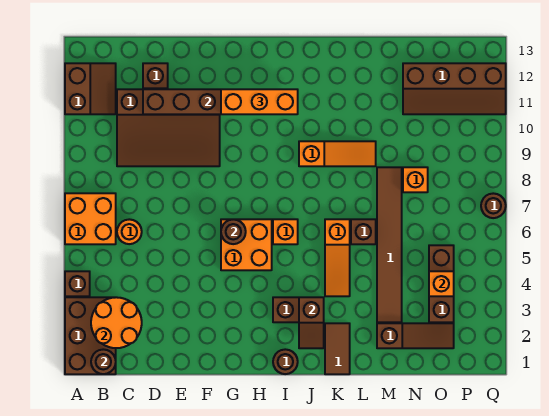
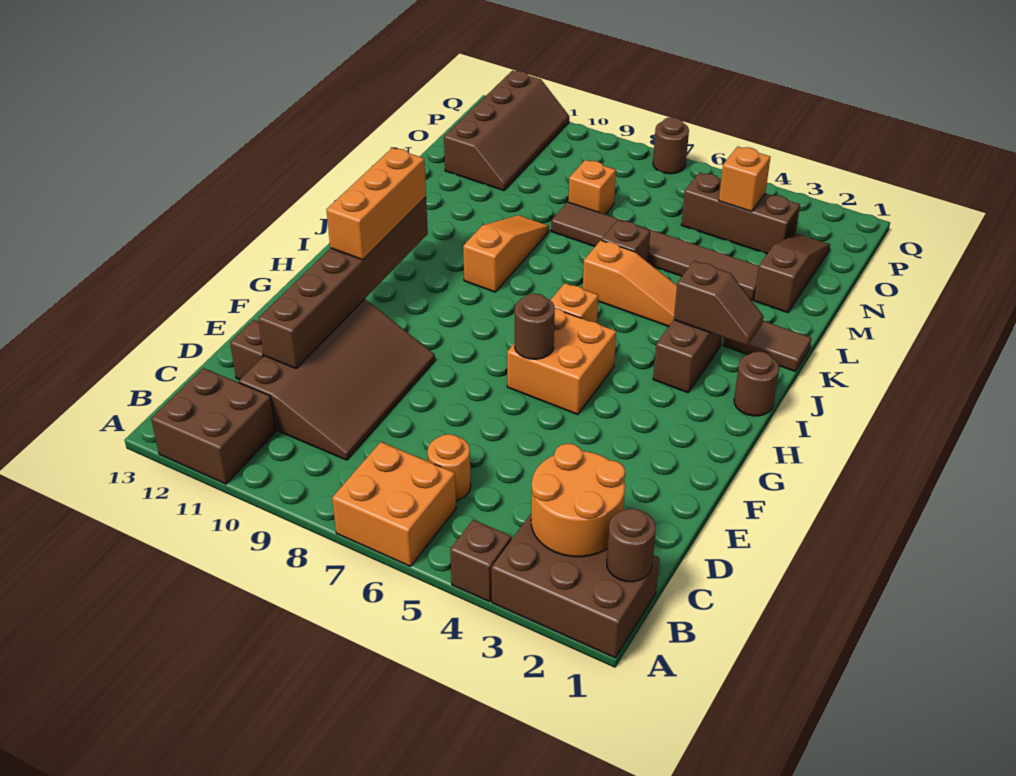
brown slope A11:B12 level 1 top A -> brown brick A11:B12 level 1

